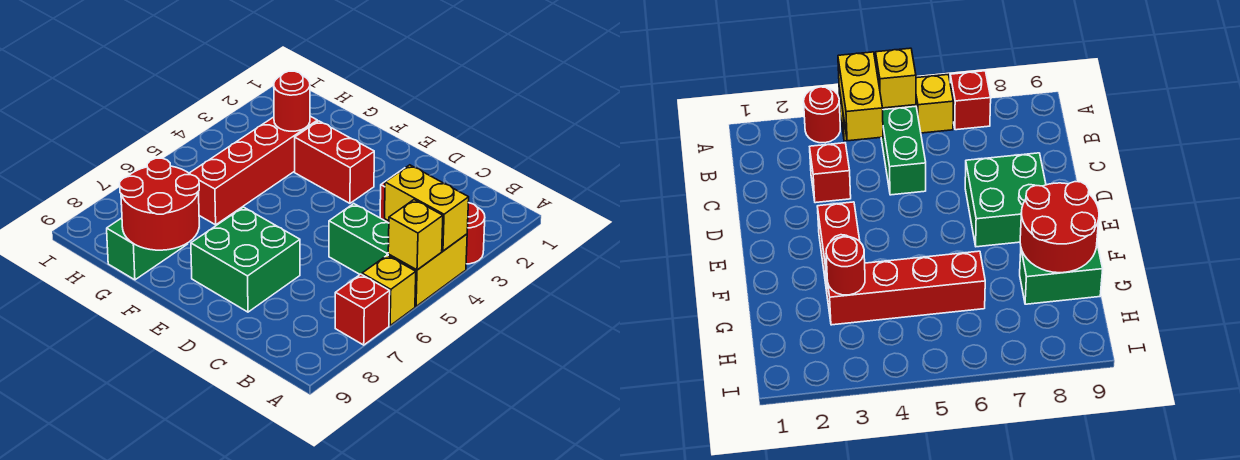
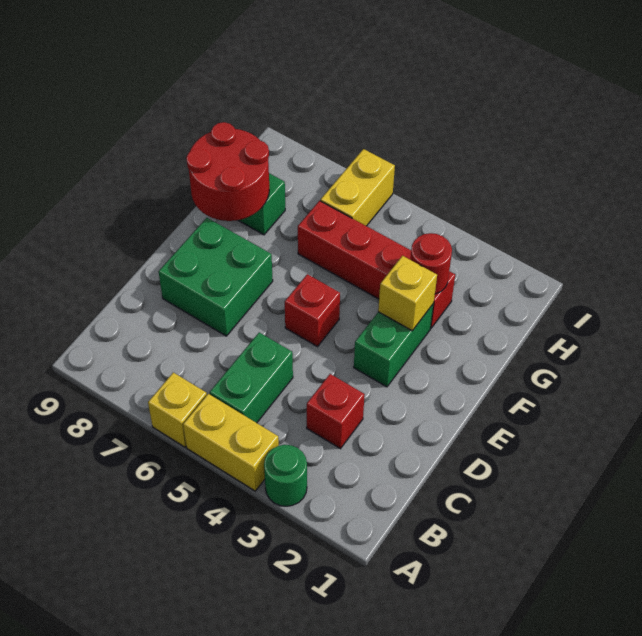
red round brick A3 level 1 -> green round brick A3 level 1
yellow brick A4:B4 level 2 -> yellow brick H6:I6 level 1
yellow brick A5 level 2 -> yellow brick F3 level 2
red brick A7 level 1 -> red brick E5 level 1
red brick E3:F3 level 1 -> green brick E3:F3 level 1

